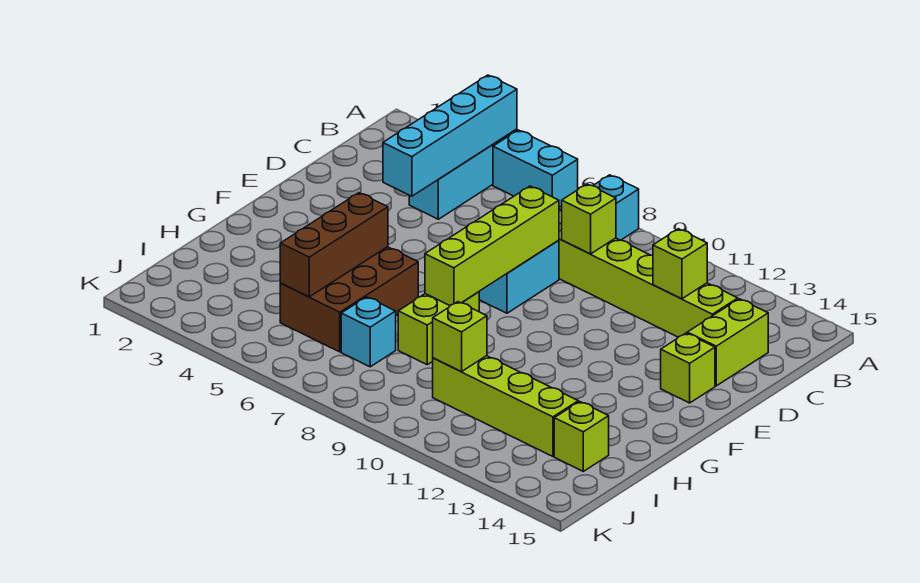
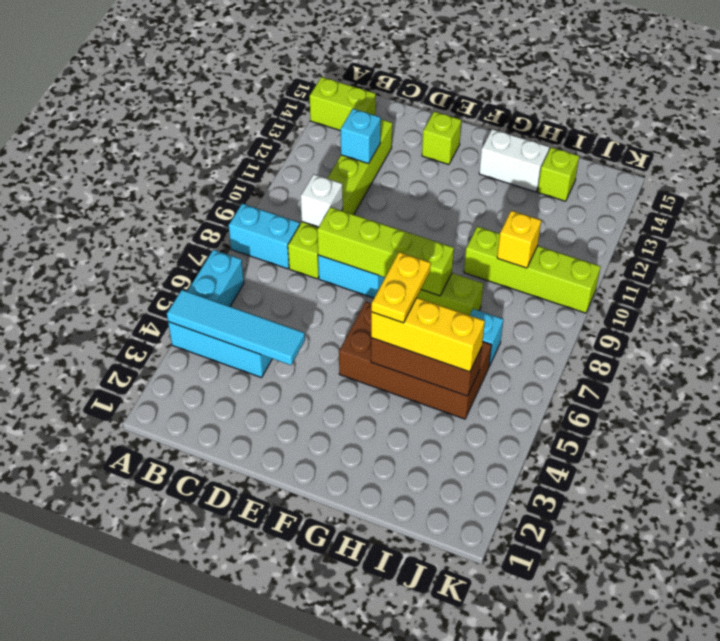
cyan brick A4:D4 level 2 -> cyan tile A4:D4 level 2
lime brick C9 level 2 -> white brick C9 level 2
lime brick C12 level 2 -> cyan brick C12 level 2
lime brick C14:D14 level 1 -> lime brick A14:B14 level 1
brown brick G5:I6 level 1 -> brown brick F5:I6 level 1
none -> yellow brick G5:I5 level 3
none -> yellow plate G5:G6 level 4
none -> white brick G14:H14 level 1
lime brick I10:I13 level 1 -> lime brick H10:K10 level 1
lime brick I10 level 2 -> yellow brick I10 level 2

